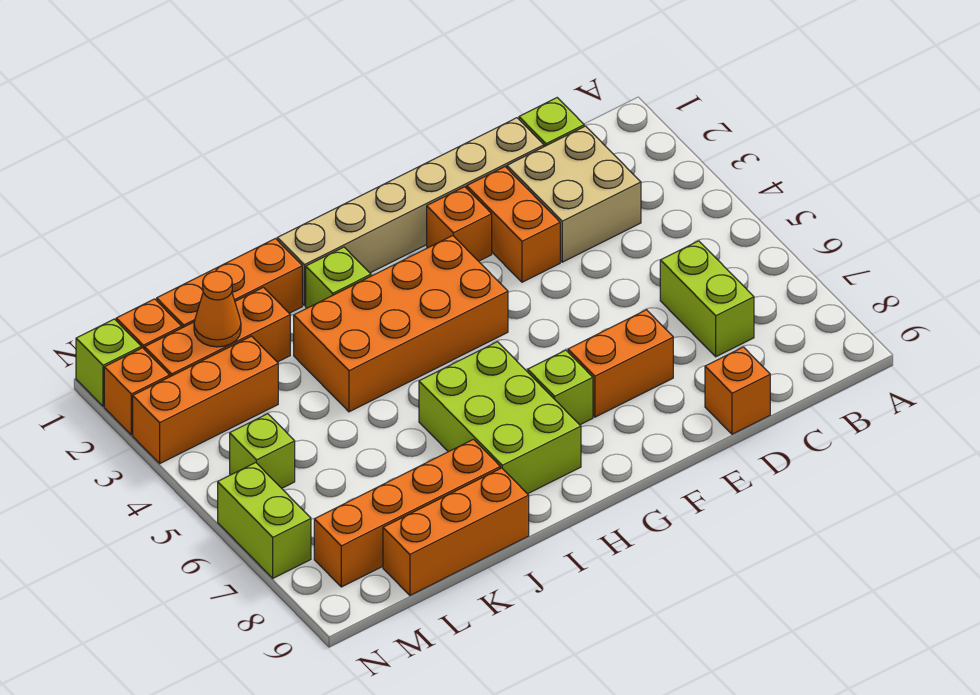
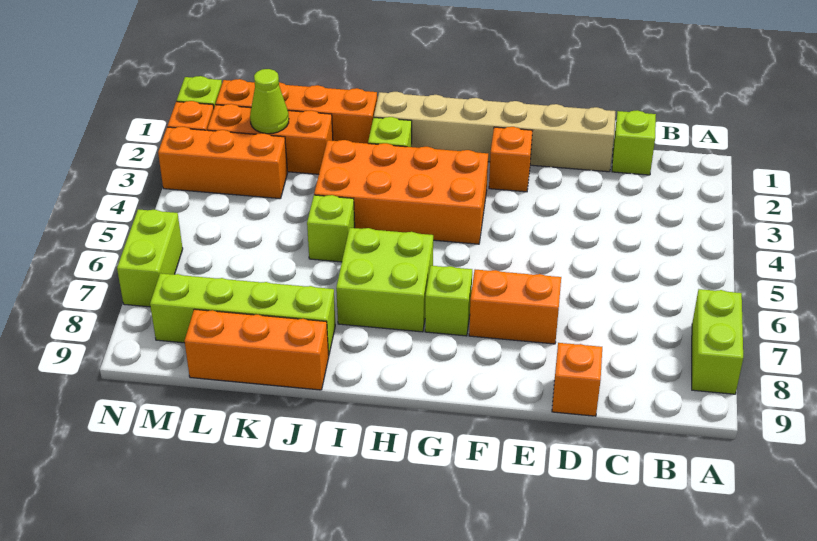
tan brick C2:D3 level 1 -> none
lime brick C6:C7 level 1 -> lime brick A7:A8 level 1
orange brick E2:E3 level 1 -> none
lime brick H6:I8 level 1 -> lime brick H6:I7 level 1
orange brick J8:M8 level 1 -> lime brick J8:M8 level 1
orange cone L2 level 2 -> lime cone L2 level 2
lime brick M5 level 1 -> lime brick J5 level 1

